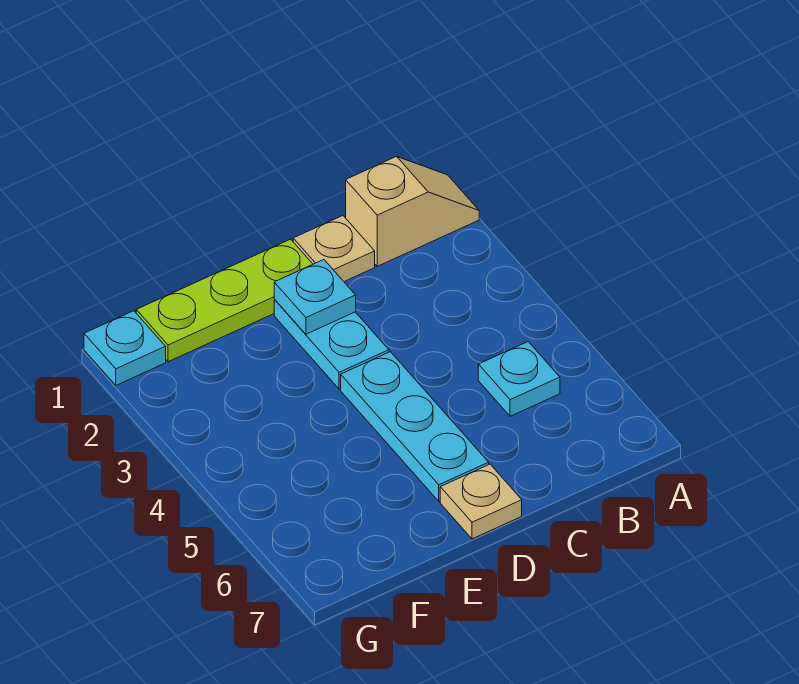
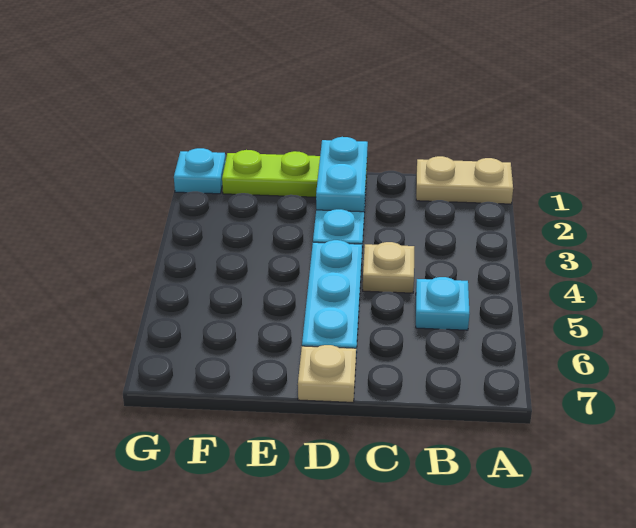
tan slope A1:B1 level 1 top B -> tan plate A1:B1 level 1
tan plate C1 level 1 -> tan plate C4 level 1
cyan plate D2 level 2 -> cyan plate D1:D2 level 2

